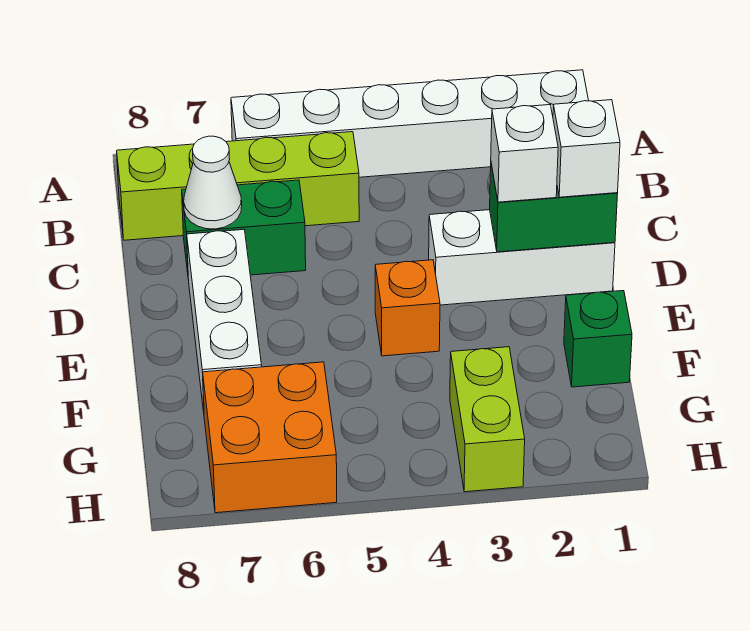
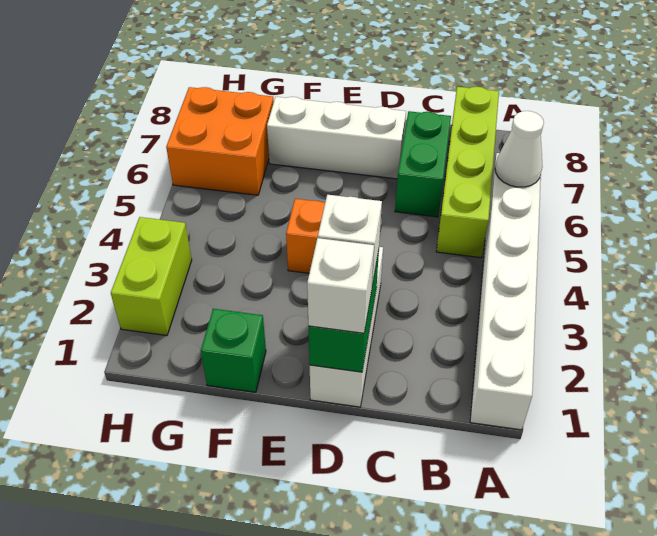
white cone C7 level 2 -> white cone A6 level 2
lime brick G3:H3 level 1 -> lime brick H2:H3 level 1

